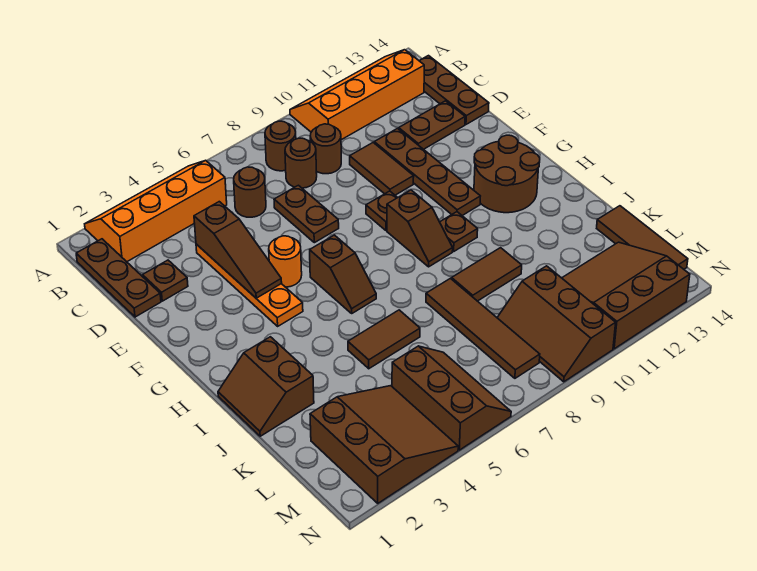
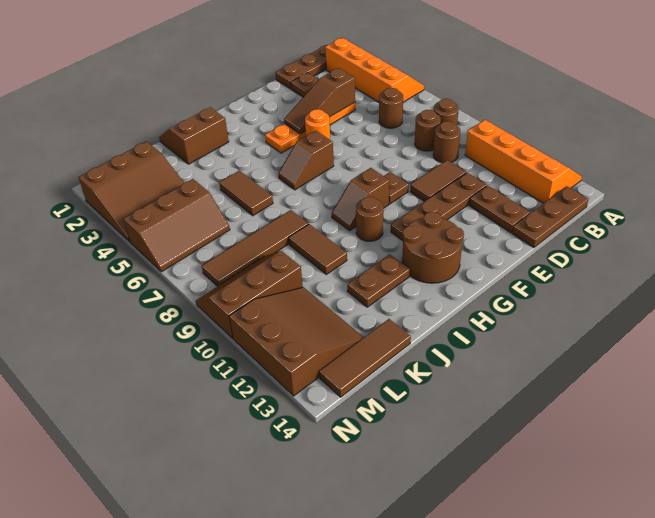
brown plate D7:E7 level 1 -> brown plate I12:J12 level 1
brown plate H10 level 1 -> brown round brick H10 level 1

